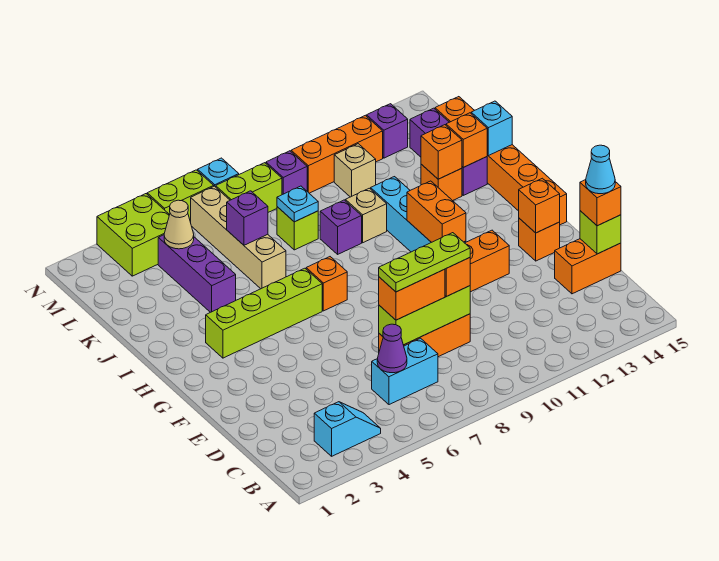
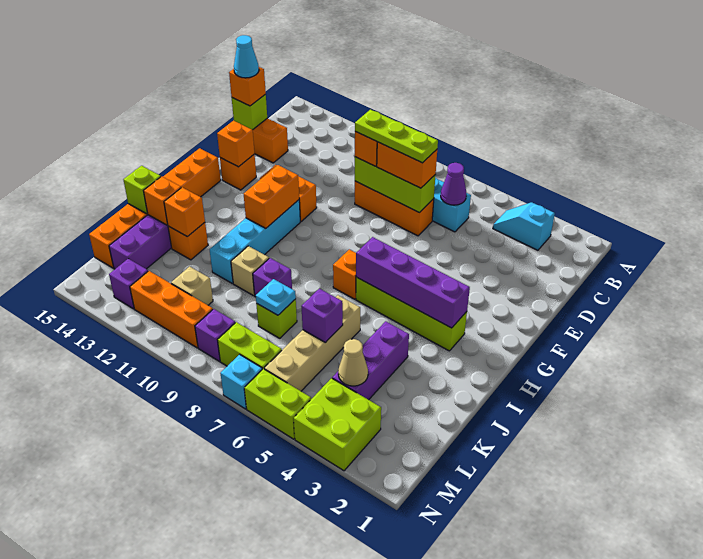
none -> purple brick H3:H6 level 2
cyan brick J15 level 2 -> lime brick J15 level 2

